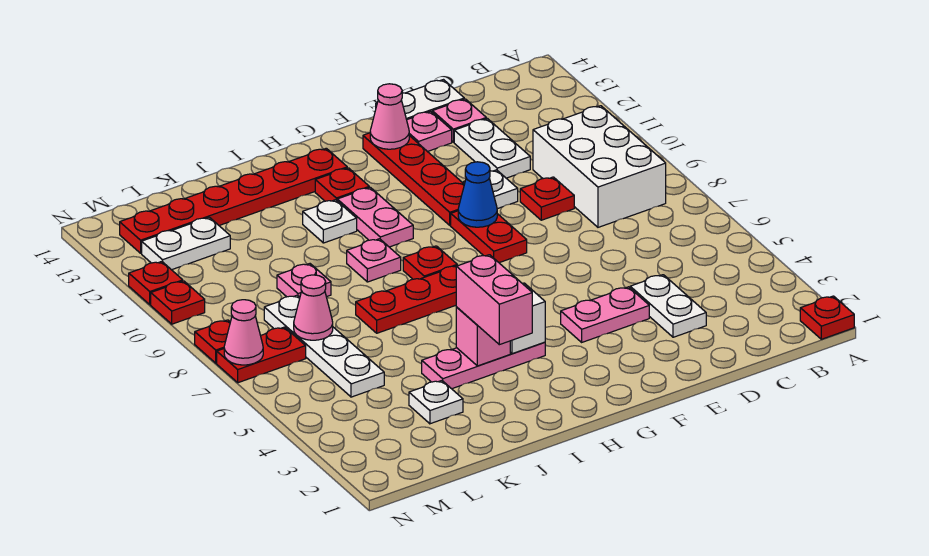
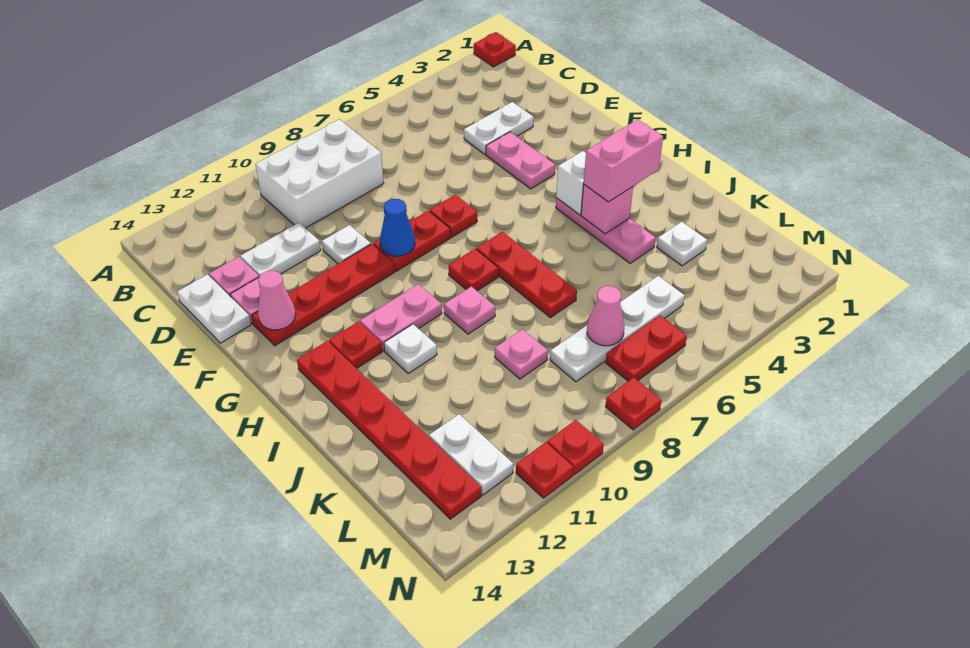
red plate D9 level 1 -> red plate F7 level 1
red plate M7:N7 level 1 -> red plate M6:M7 level 1
pink cone N7 level 2 -> none

